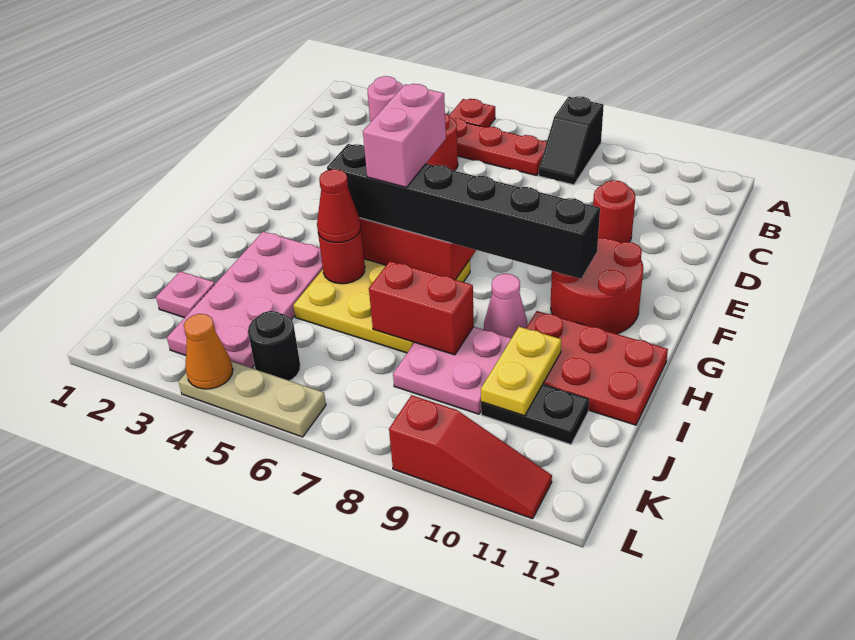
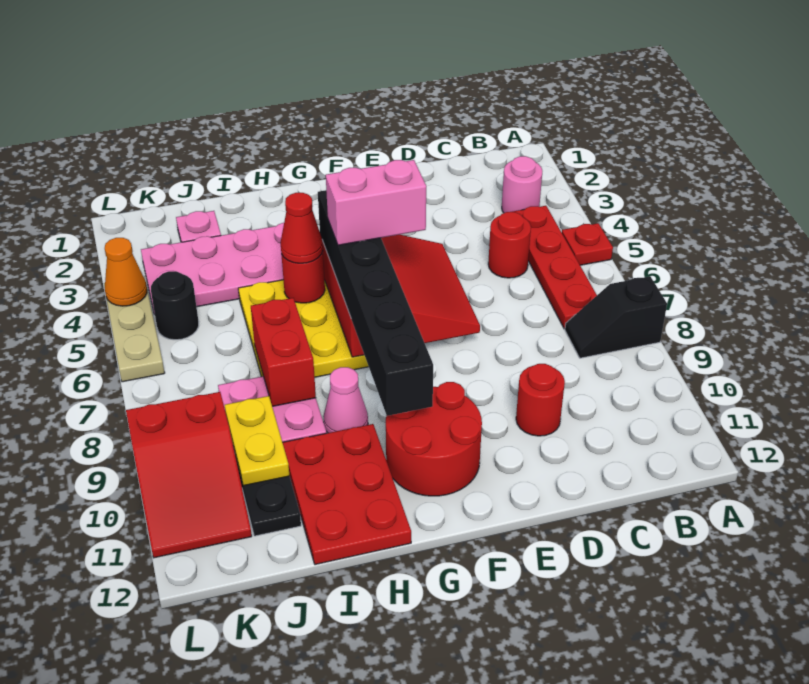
yellow plate I10:J10 level 2 -> yellow plate J9:J10 level 2
red slope L9:L11 level 1 top 9 -> red slope K9:L11 level 1 top 9

